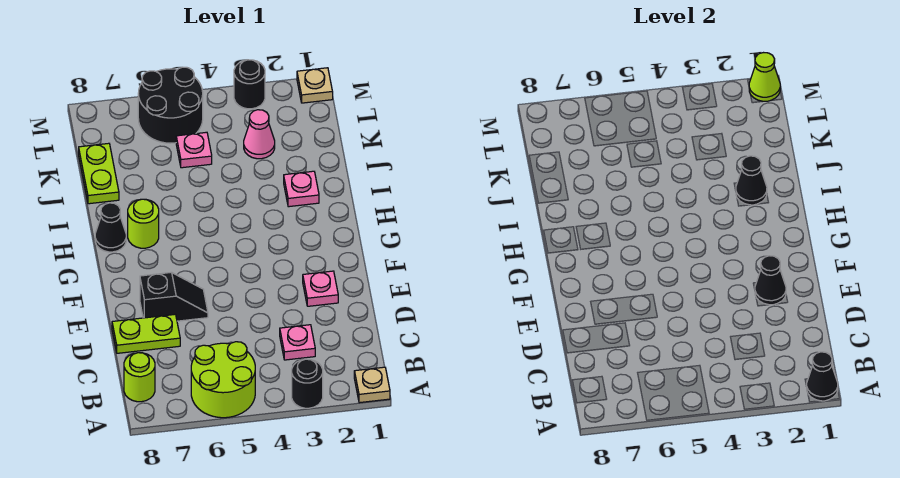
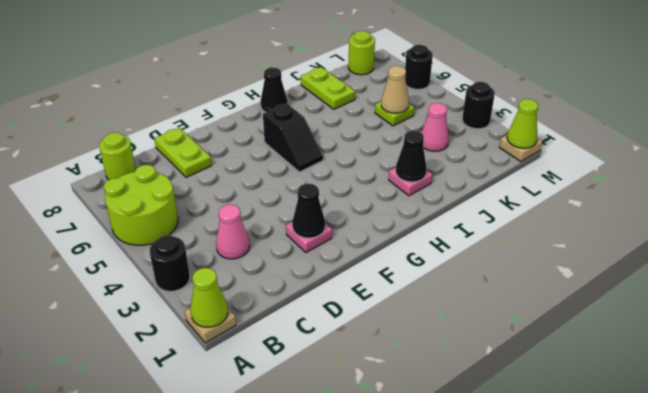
black cone A1 level 2 -> lime cone A1 level 2
pink plate C3 level 1 -> pink cone C3 level 1
black slope E6:E7 level 1 top 7 -> black slope G5:G6 level 1 top 6
lime round brick H7 level 1 -> lime round brick L8 level 1
lime plate J8:K8 level 1 -> lime plate J7:J8 level 1
pink plate K5 level 1 -> lime plate K5 level 1
none -> tan cone K5 level 2
black round brick L5:M6 level 1 -> black round brick M6 level 1

